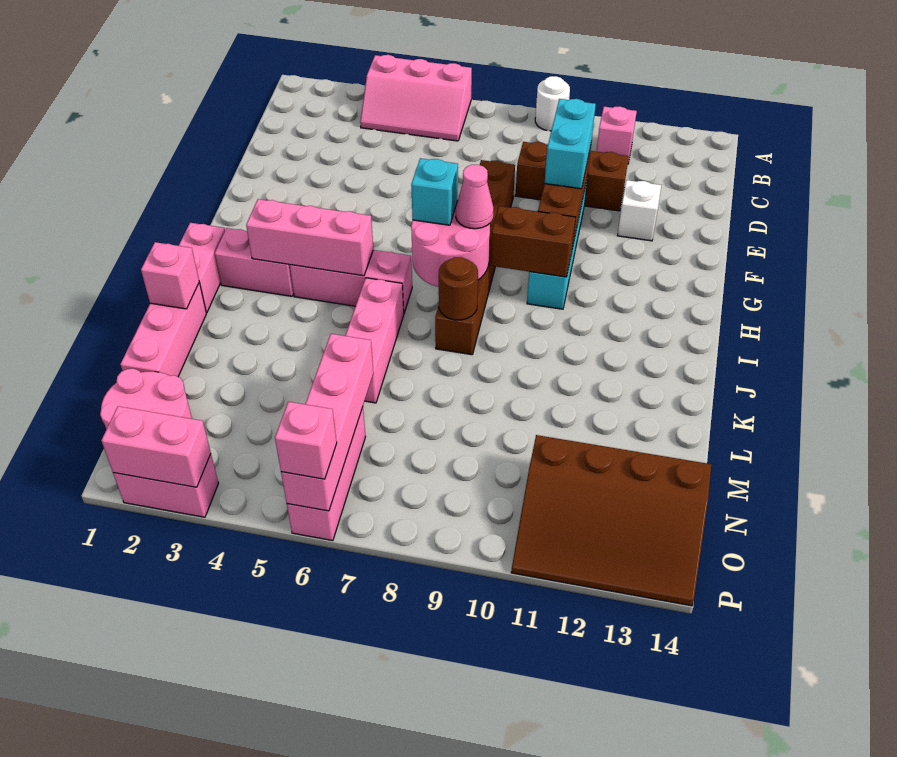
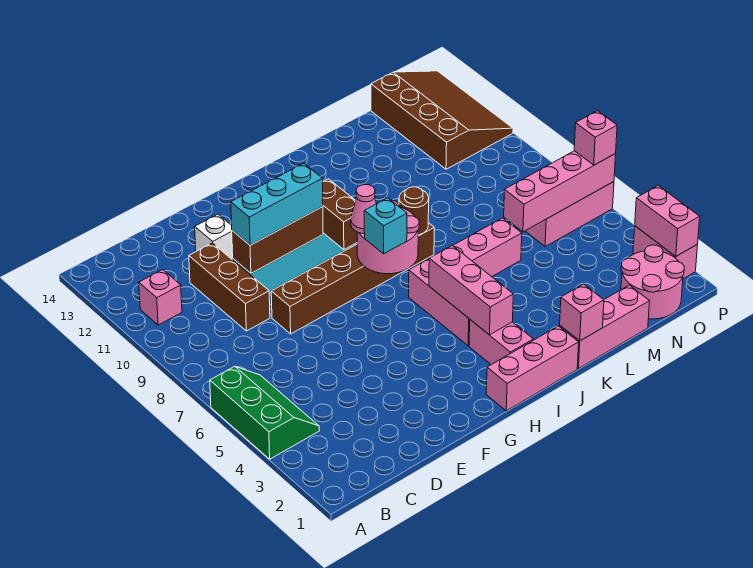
pink slope A4:B6 level 1 top A -> green slope A4:B6 level 1 top A
white round brick A9 level 1 -> none
cyan brick E10:F10 level 3 -> cyan brick E10:G10 level 3
pink brick I1:J1 level 1 -> pink brick H1:J1 level 1

